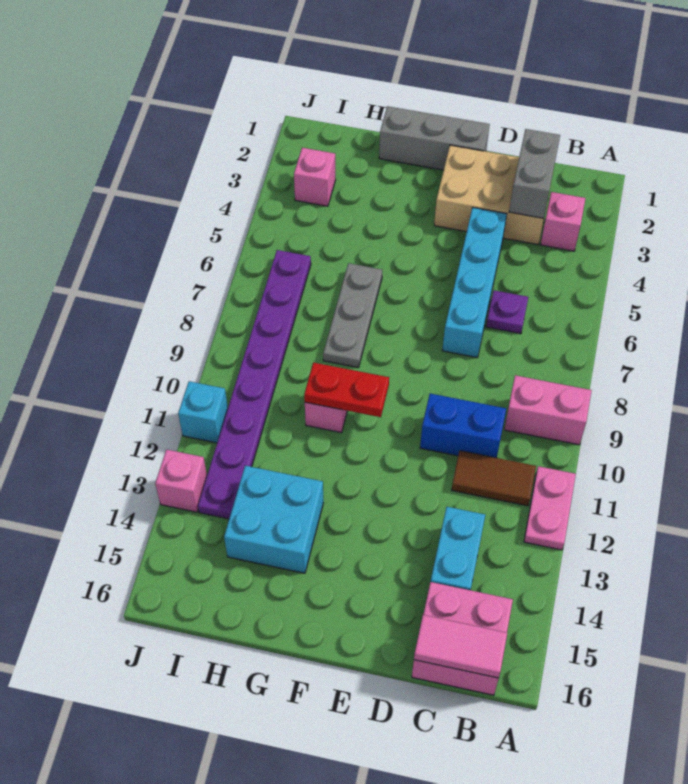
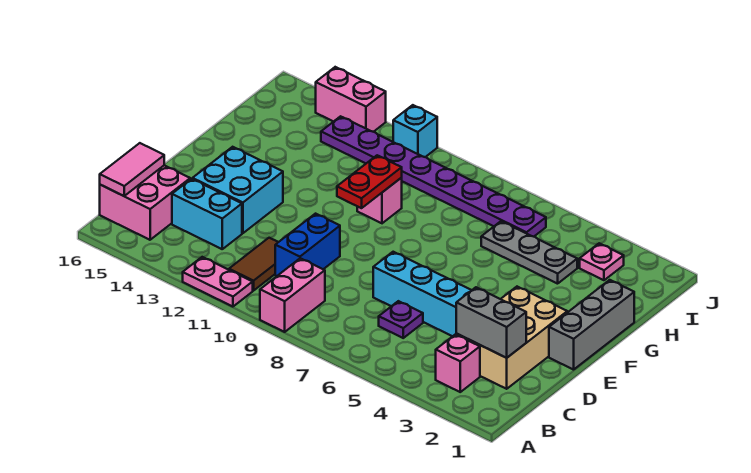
grey plate G6:G8 level 1 -> grey plate H4:H6 level 1
cyan brick G13:H14 level 1 -> cyan brick D13:E14 level 1
pink brick I3 level 1 -> pink plate I3 level 1
pink brick J13 level 1 -> pink brick J13:J14 level 1

